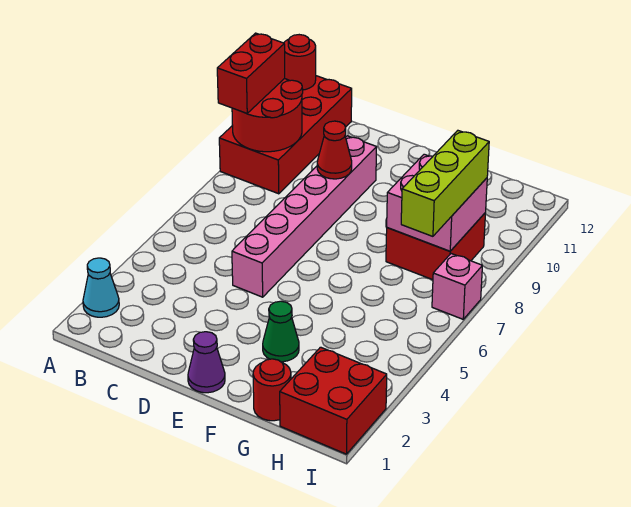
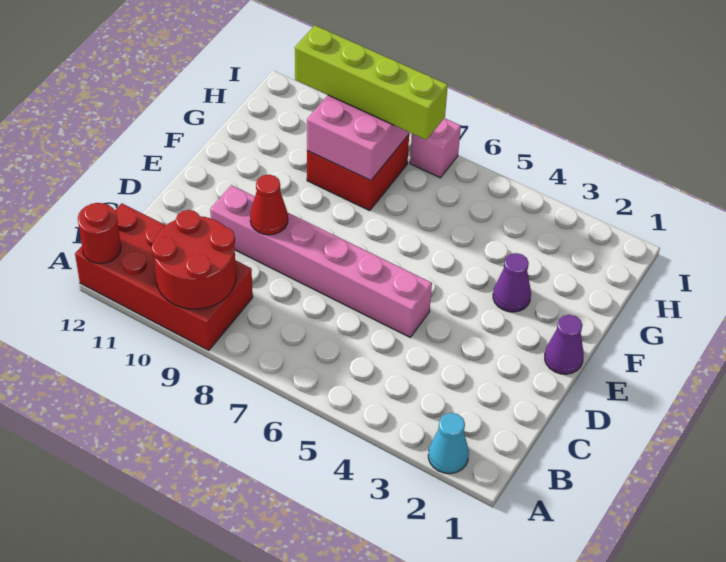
red brick A9:A10 level 3 -> none
green cone F3 level 1 -> purple cone F3 level 1
red round brick G1 level 1 -> none
red brick H1:I2 level 1 -> none
lime brick H7:H9 level 3 -> lime brick H7:H10 level 3

